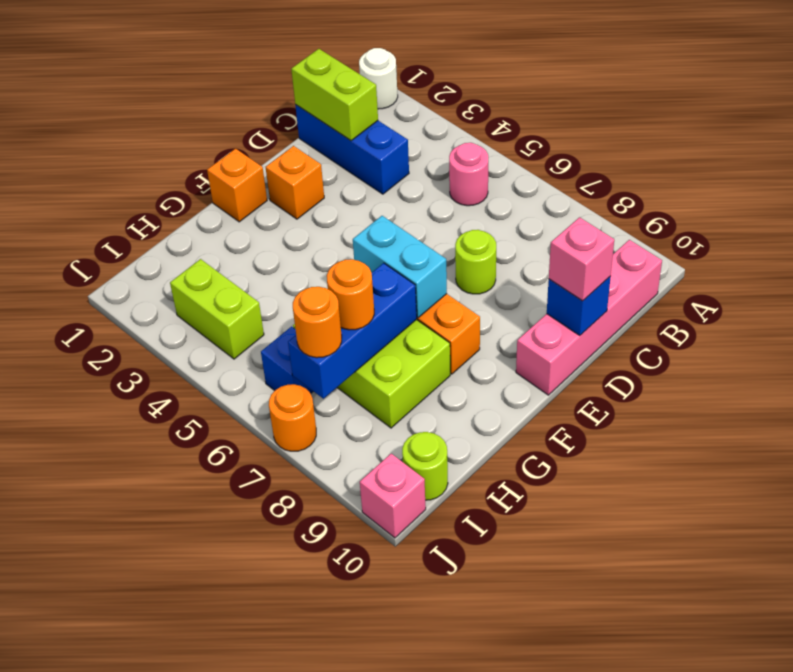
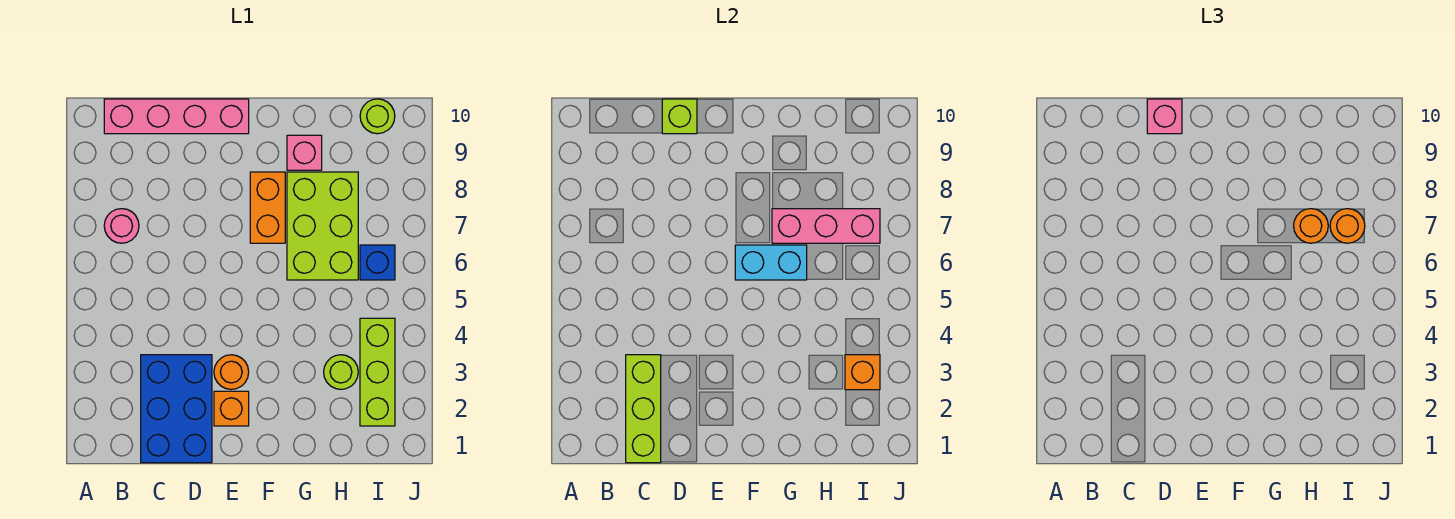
white round brick A1 level 1 -> none
pink round brick B5 level 1 -> pink round brick B7 level 1
blue brick C1:C3 level 1 -> blue brick C1:D3 level 1
lime brick C1:C2 level 2 -> lime brick C1:C3 level 2
lime round brick D7 level 1 -> lime round brick H3 level 1
blue brick D10 level 2 -> lime brick D10 level 2
orange brick F1 level 1 -> orange brick I3 level 2
cyan brick F6:F7 level 2 -> cyan brick F6:G6 level 2
blue brick G7:I7 level 2 -> pink brick G7:I7 level 2
lime brick I3:I4 level 1 -> lime brick I2:I4 level 1
orange round brick J7 level 1 -> orange round brick E3 level 1
pink brick J10 level 1 -> pink brick G9 level 1

